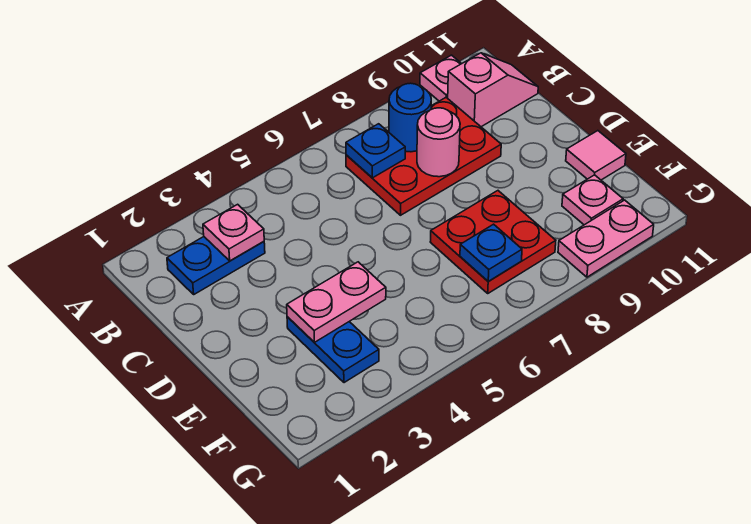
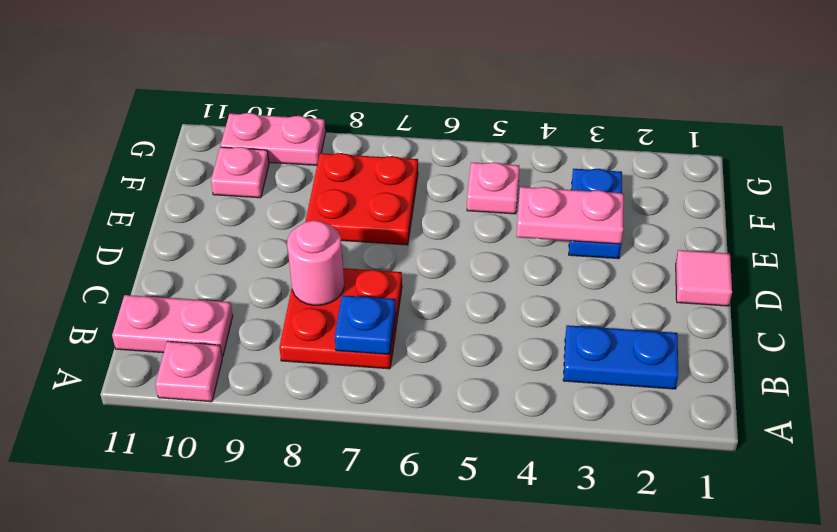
pink plate B3 level 2 -> pink plate F5 level 1
red plate B7:C9 level 1 -> red plate B7:C8 level 1
blue round brick B8 level 2 -> none
pink slope B10:B11 level 1 top 10 -> pink plate B10:B11 level 1
pink tile E11 level 1 -> pink tile D1 level 1
blue plate F7 level 2 -> none

